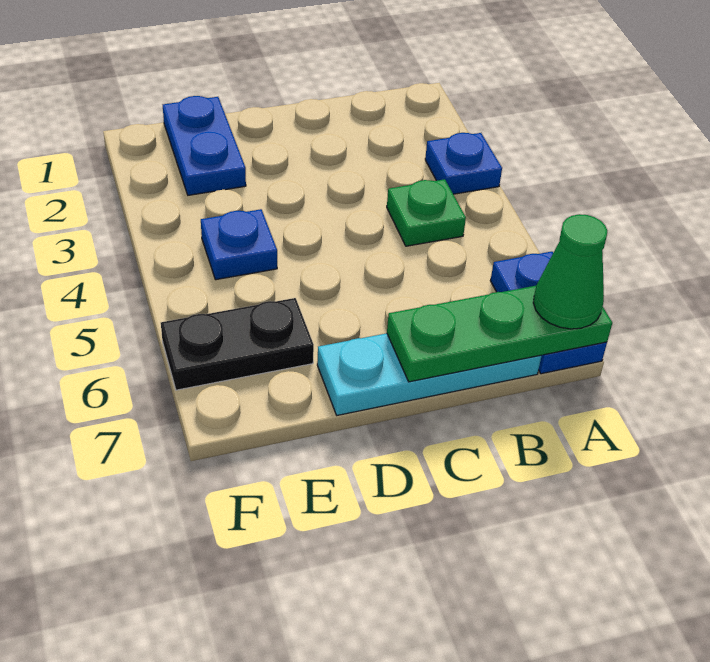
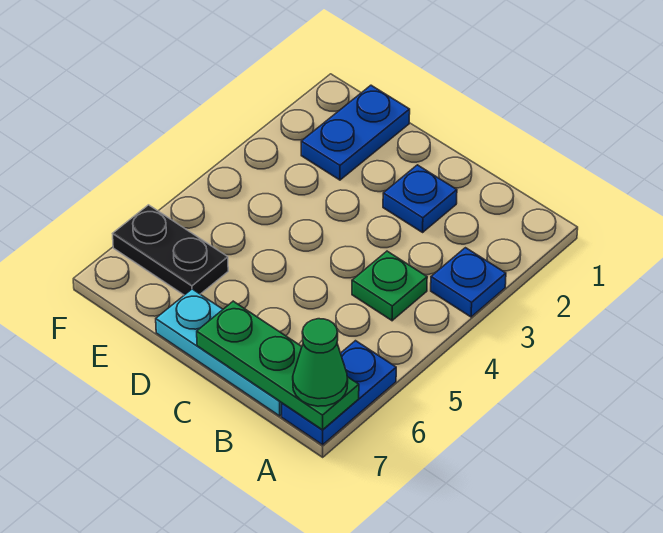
blue plate E4 level 1 -> blue plate C2 level 1

